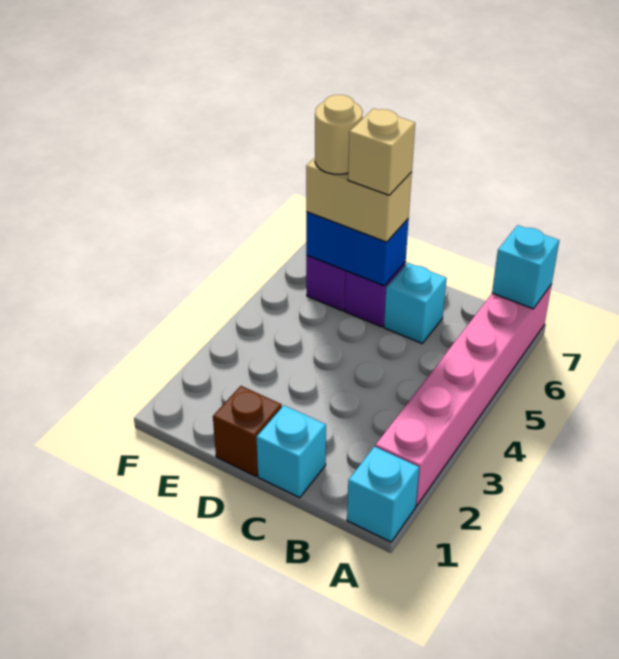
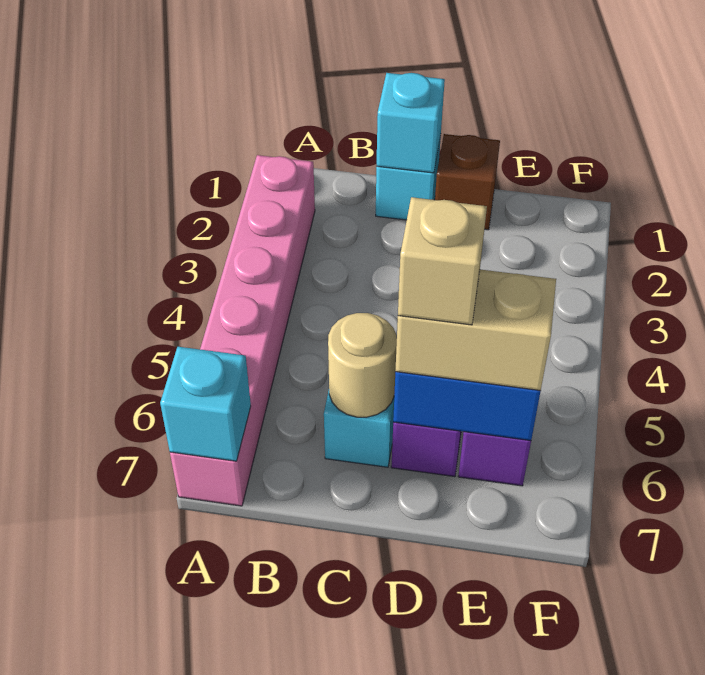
cyan brick A1 level 1 -> cyan brick C1 level 2
tan round brick E6 level 4 -> tan round brick C6 level 2

